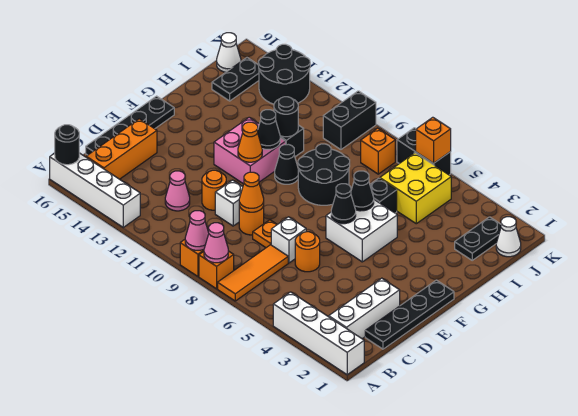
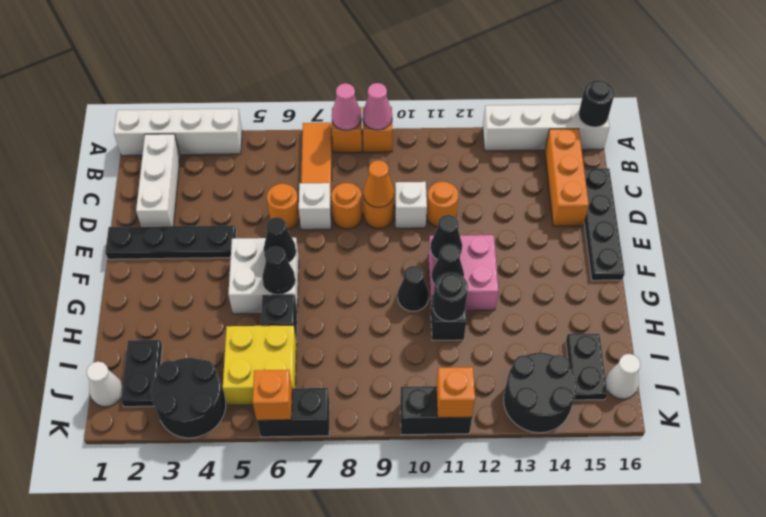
black plate C1:F1 level 1 -> black plate E1:E4 level 1
pink cone C12 level 1 -> none
orange plate D8 level 1 -> orange round brick D8 level 1
orange cone F11 level 2 -> black cone F11 level 2
black round brick G8:H9 level 1 -> black round brick J3:K4 level 1
orange brick J8 level 1 -> orange brick K11 level 2
black brick J10:K10 level 1 -> black brick K10:K11 level 1

